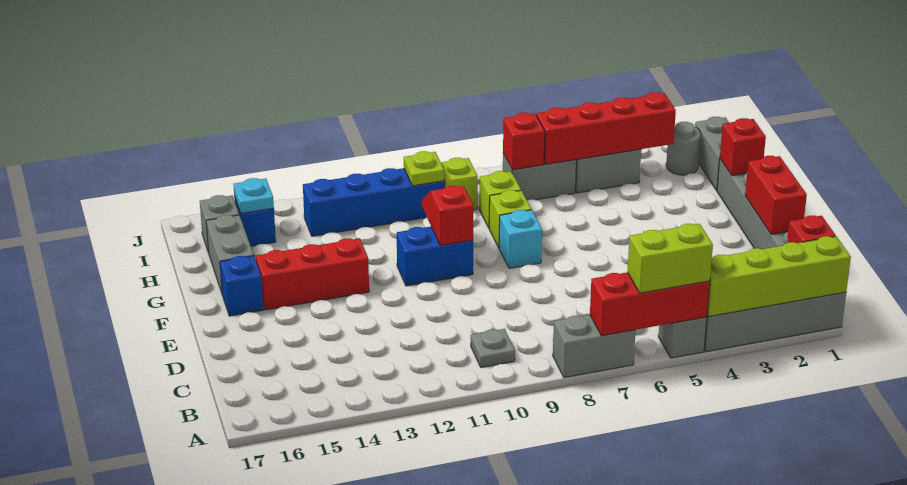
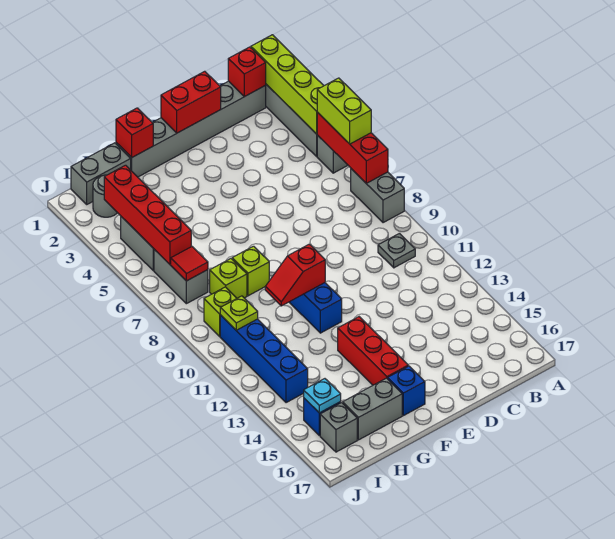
cyan brick F8 level 1 -> none
red brick I7 level 2 -> red tile I7 level 2

